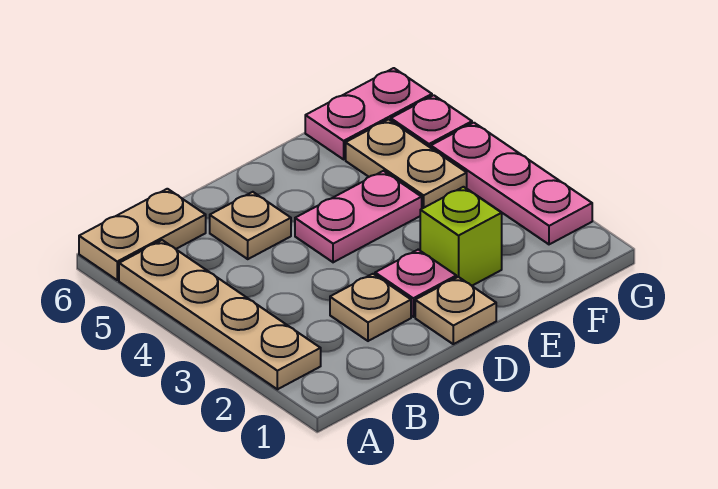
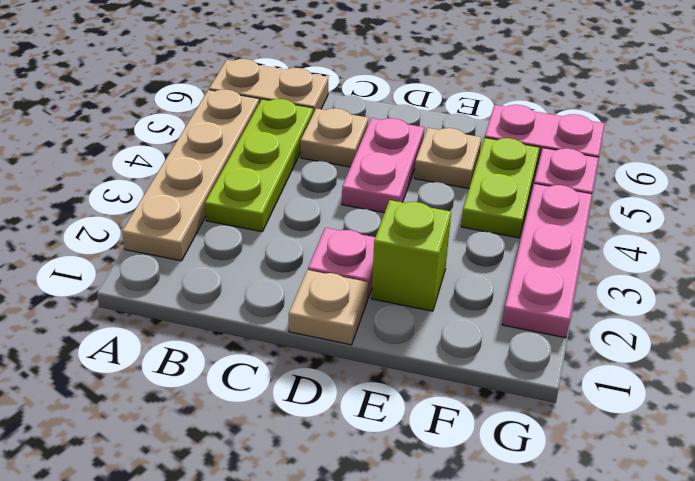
none -> lime plate B3:B5 level 1
tan plate C2 level 1 -> tan plate E5 level 1
pink plate D4:E4 level 1 -> pink plate D4:D5 level 1
tan plate F4:F5 level 1 -> lime plate F4:F5 level 1

